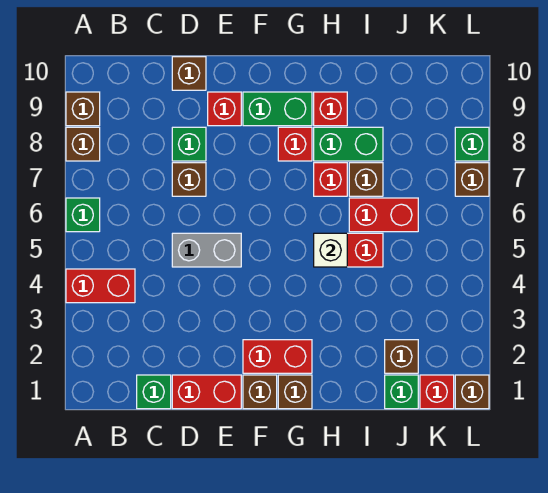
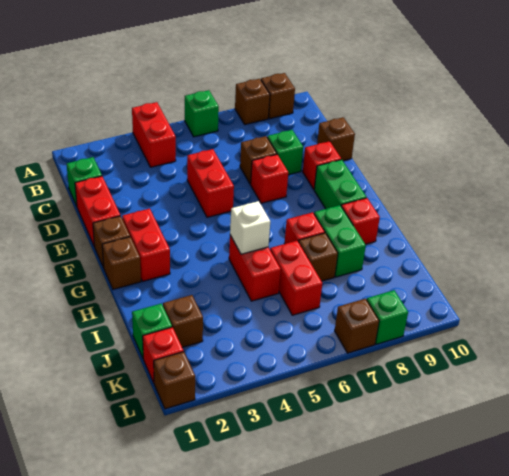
grey brick D5:E5 level 1 -> red brick D5:E5 level 1
red brick G8 level 1 -> red brick E7 level 1

